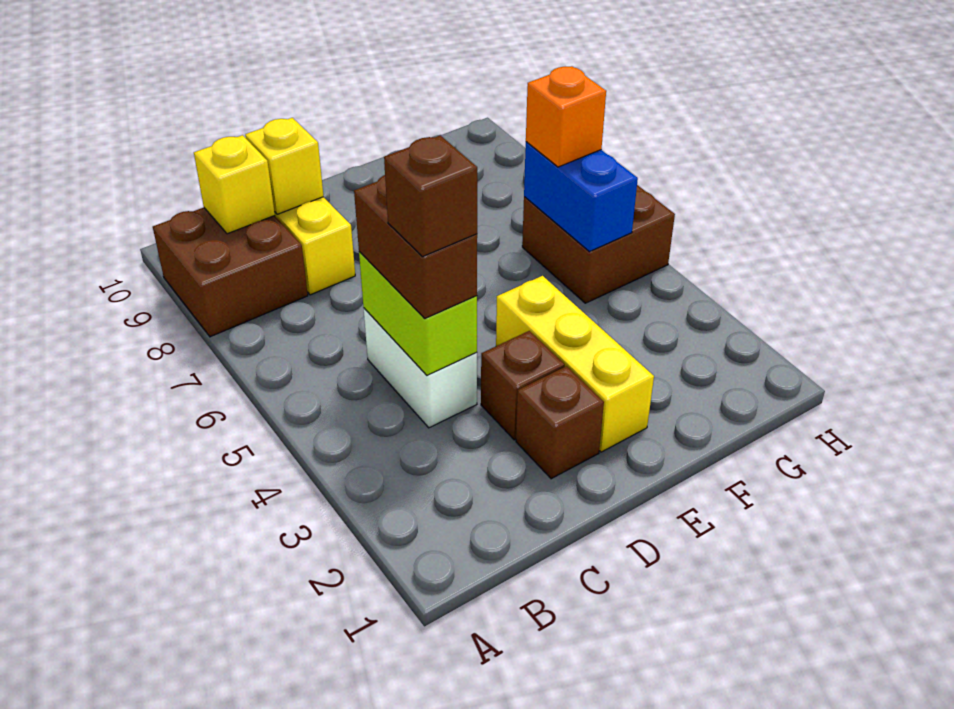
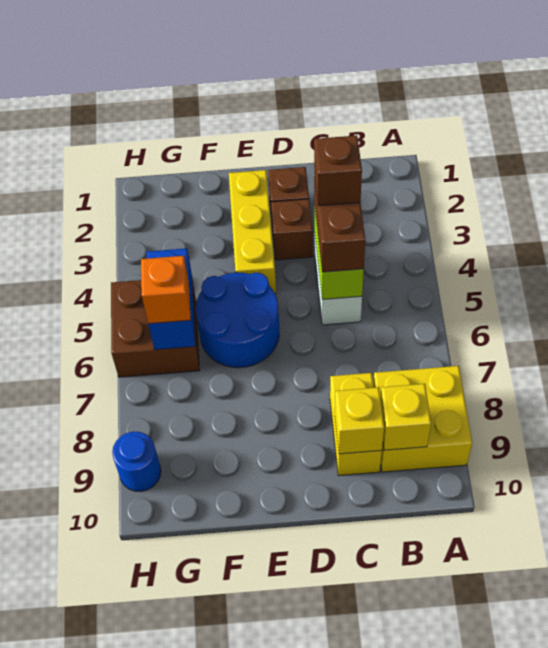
brown brick A8:B9 level 1 -> yellow brick A8:B9 level 1
none -> blue round brick E5:F6 level 1
none -> blue round brick H9 level 1

